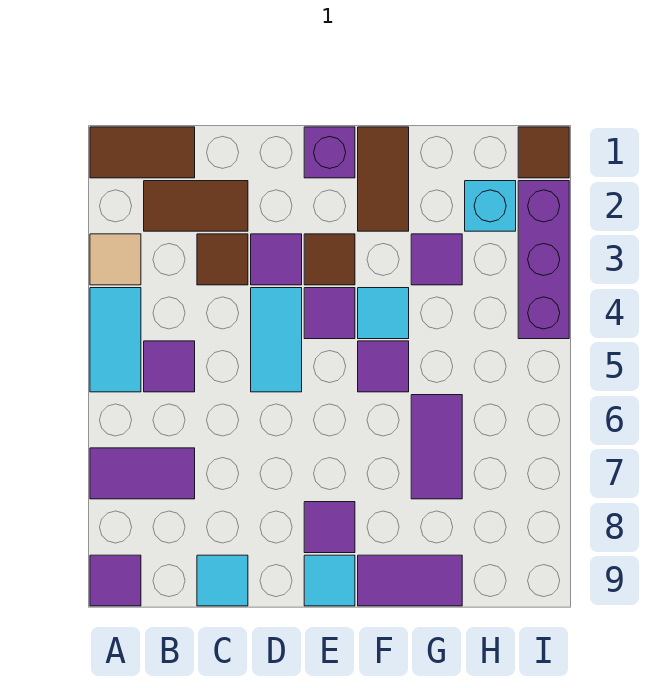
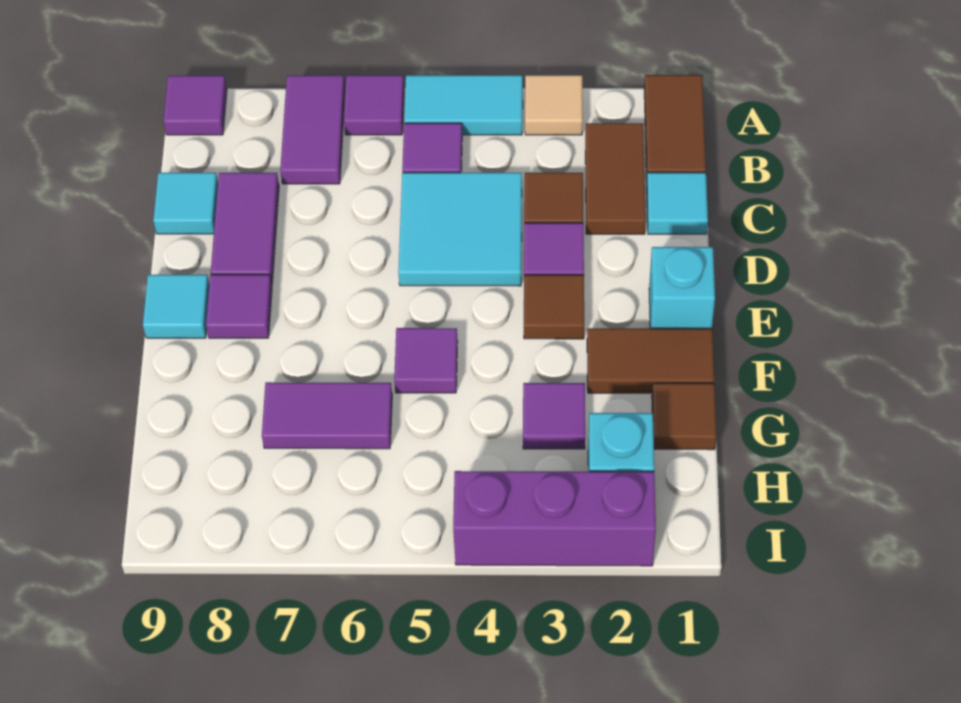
cyan tile D4:D5 level 1 -> cyan tile C4:D5 level 1
purple brick E1 level 1 -> cyan brick E1 level 1
purple tile E4 level 1 -> purple tile A6 level 1
cyan tile F4 level 1 -> cyan tile C1 level 1
purple tile F9:G9 level 1 -> purple tile C8:D8 level 1
brown tile I1 level 1 -> brown tile G1 level 1

